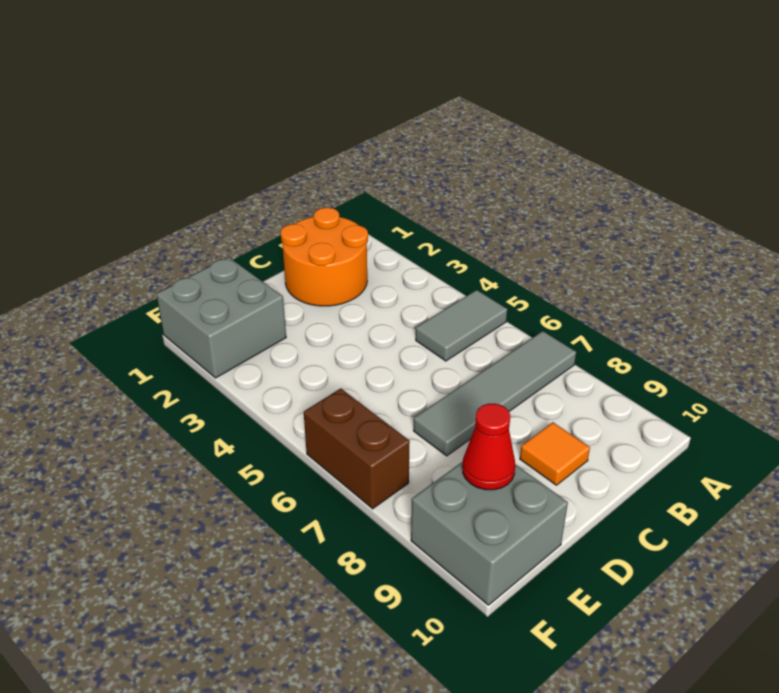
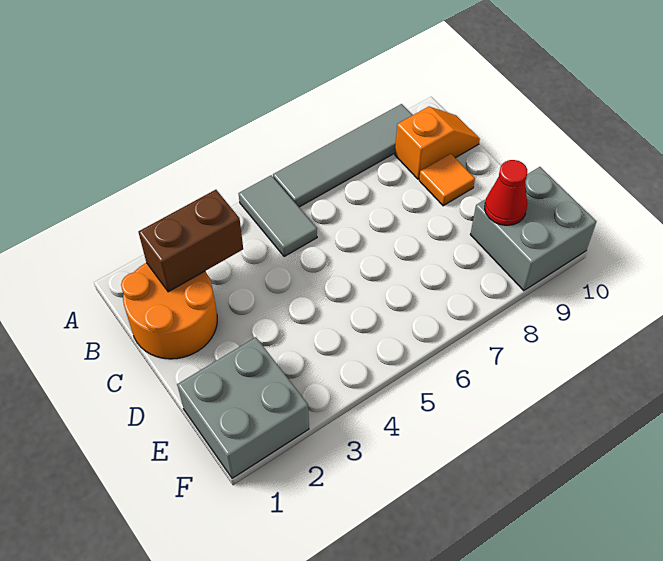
grey tile A7:D7 level 1 -> grey tile A6:A9 level 1
none -> orange slope B9:B10 level 1 top 9
brown brick F6:F7 level 1 -> brown brick B2:B3 level 2

